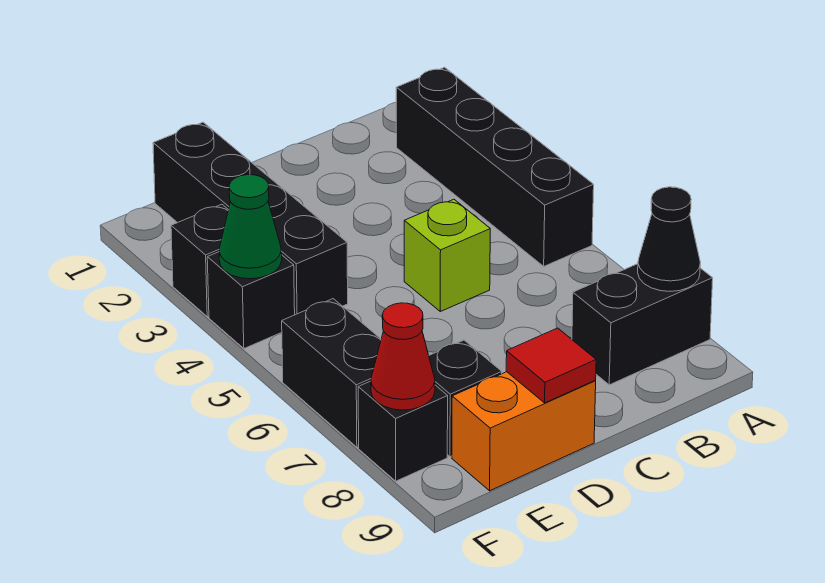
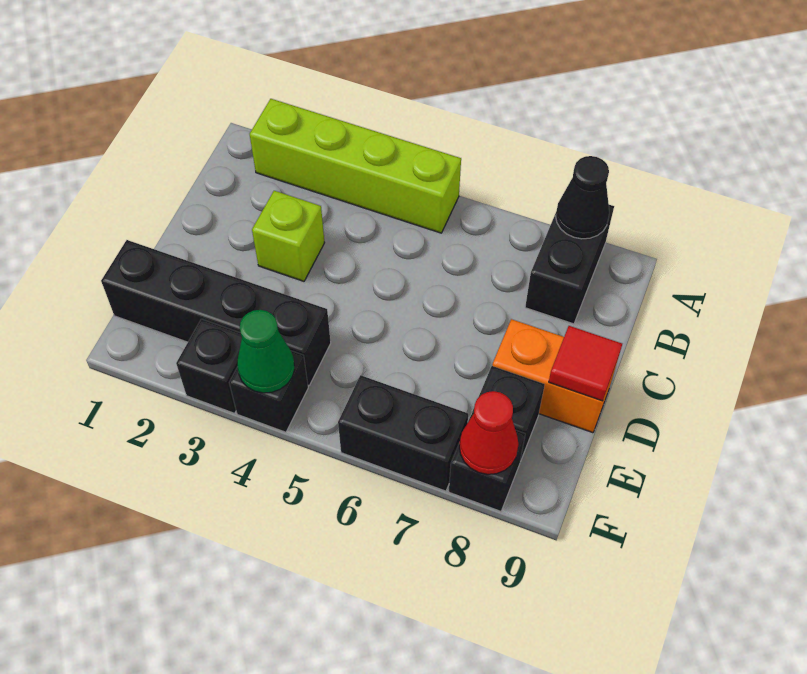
black brick A2:A5 level 1 -> lime brick A2:A5 level 1
lime brick C5 level 1 -> lime brick C3 level 1
orange brick D9:E9 level 1 -> orange brick D8:D9 level 1

